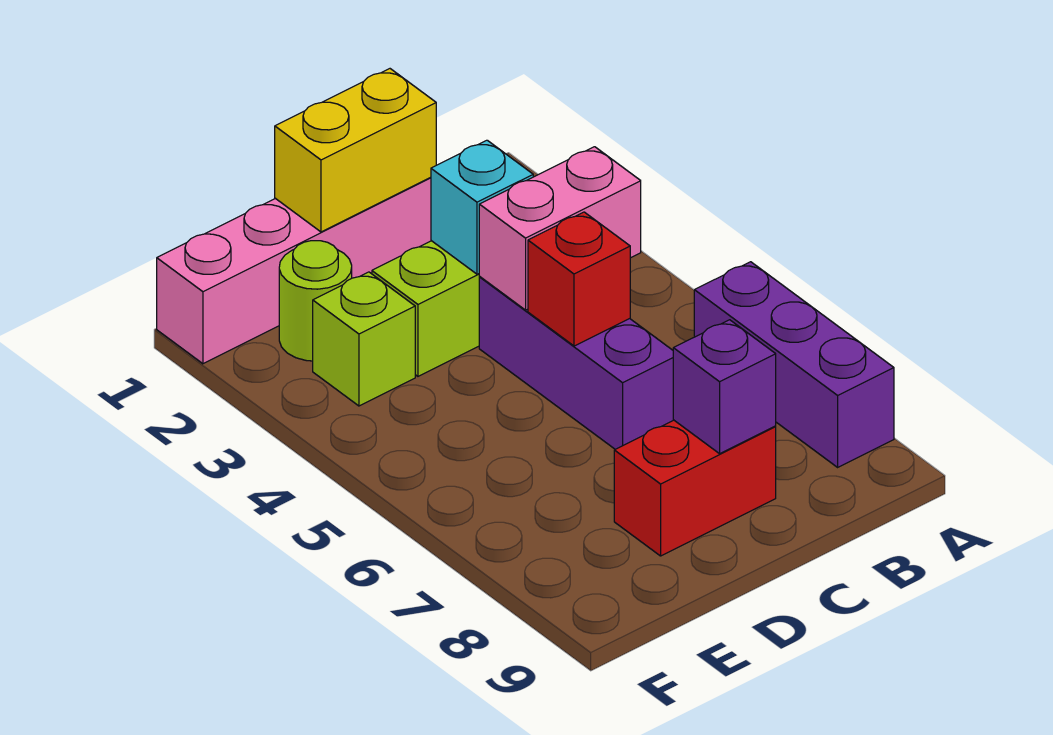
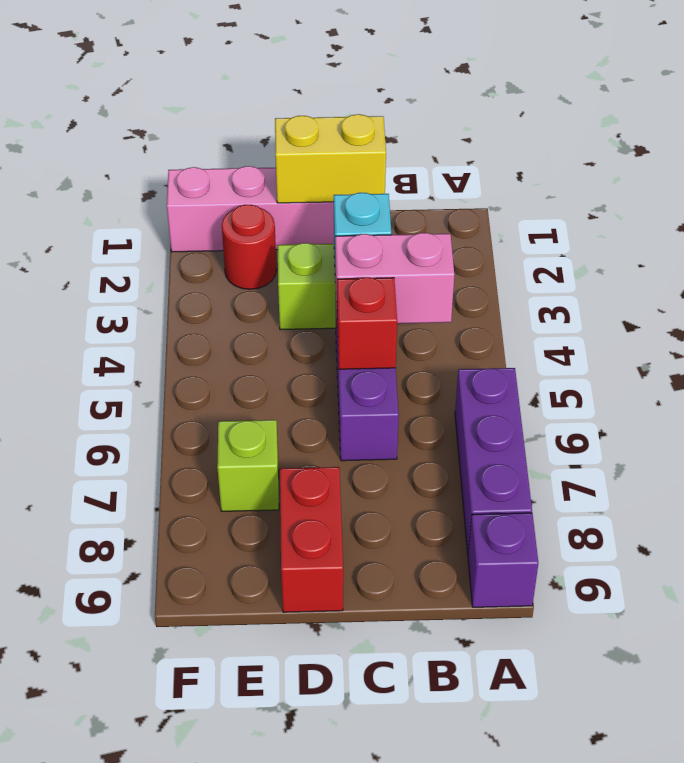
red brick C8:D8 level 1 -> red brick D8:D9 level 1
purple brick C8 level 2 -> purple brick A9 level 1
lime round brick E2 level 1 -> red round brick E2 level 1
lime brick E3 level 1 -> lime brick E7 level 1

